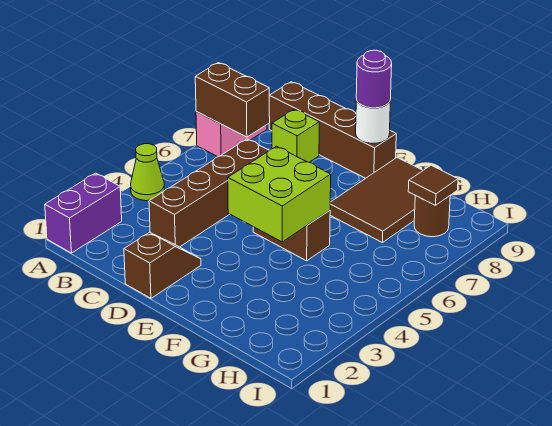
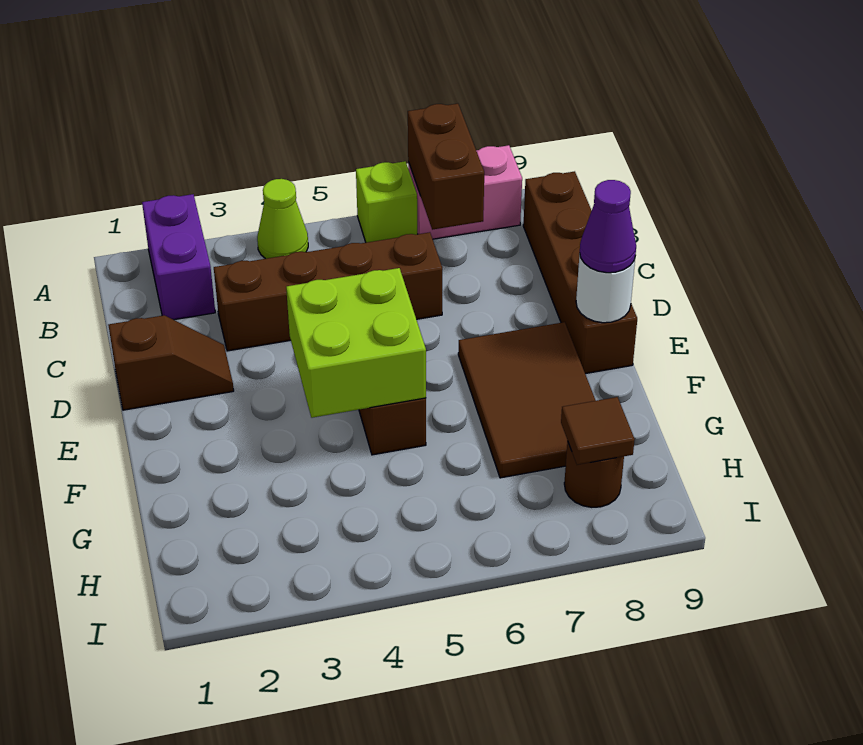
purple brick A1:A2 level 1 -> purple brick A2:B2 level 1
lime brick C8 level 1 -> lime brick A6 level 1
purple round brick E9 level 3 -> purple cone E9 level 3
brown tile F7:G9 level 1 -> brown tile E7:G8 level 1

